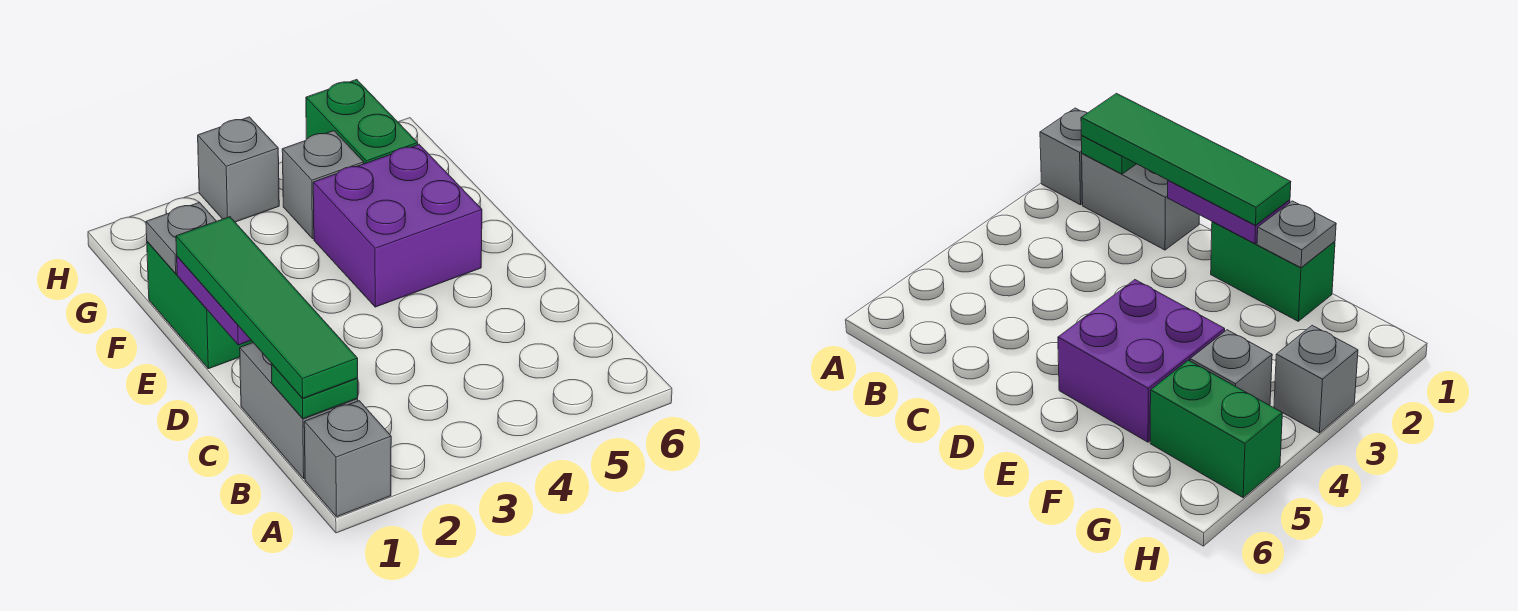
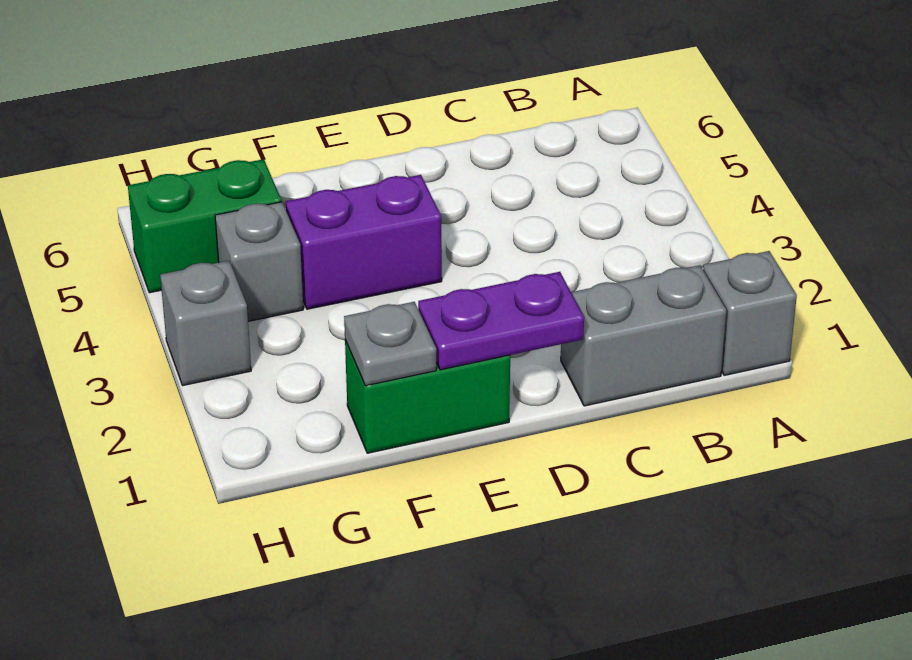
green plate B1 level 2 -> none
green tile B1:E1 level 3 -> none
purple brick E4:F5 level 1 -> purple brick E4:F4 level 1

